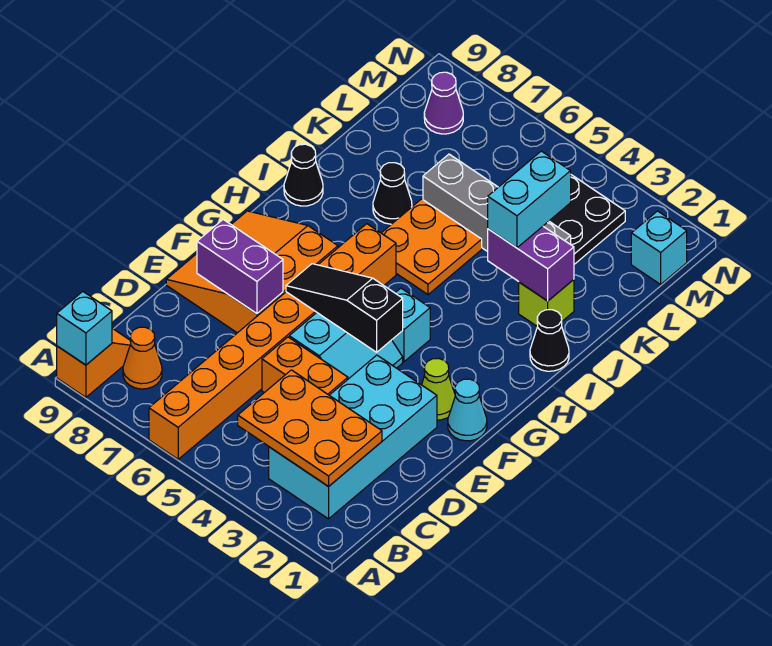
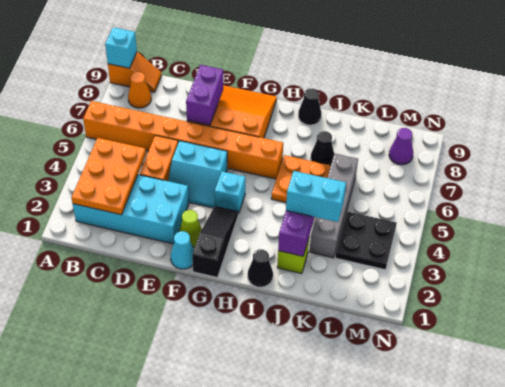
black slope F4:F6 level 2 top 4 -> black slope G1:G3 level 1 top 1
cyan brick M1 level 1 -> none

